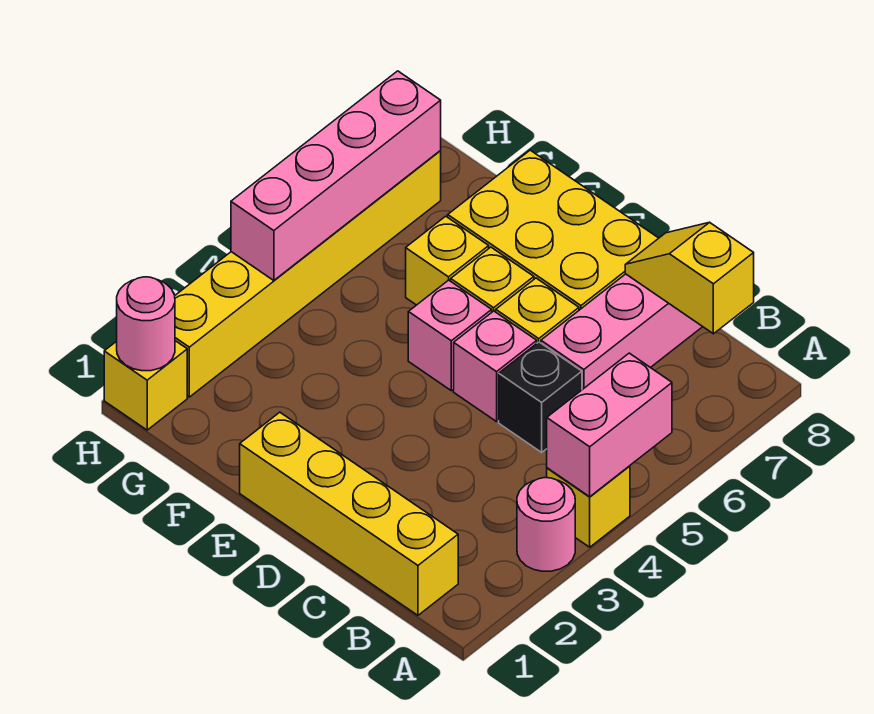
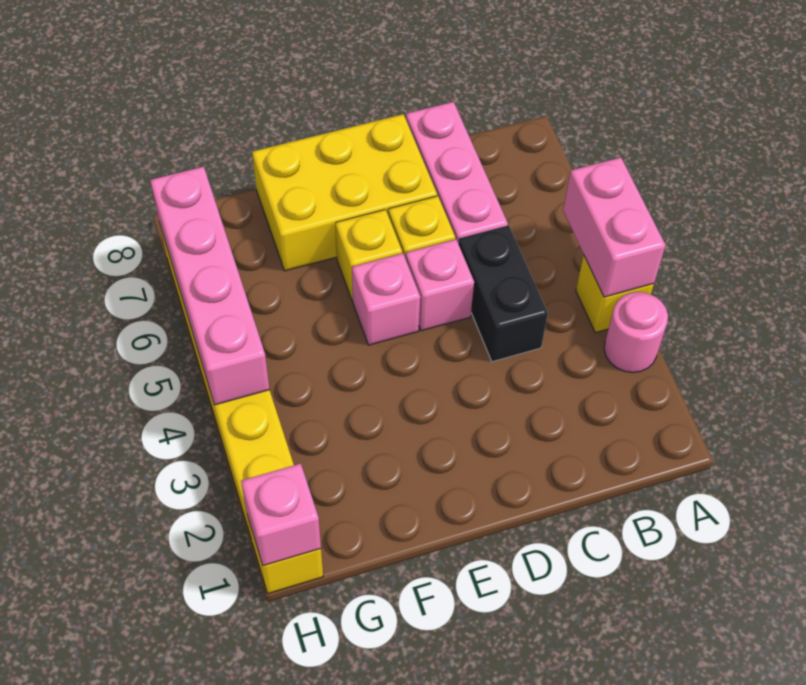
yellow brick B1:E1 level 1 -> none
yellow slope B8:C8 level 2 top B -> none
black brick C5 level 1 -> black brick C4:C5 level 1
yellow brick F6 level 1 -> none
pink round brick H1 level 2 -> pink brick H1 level 2

